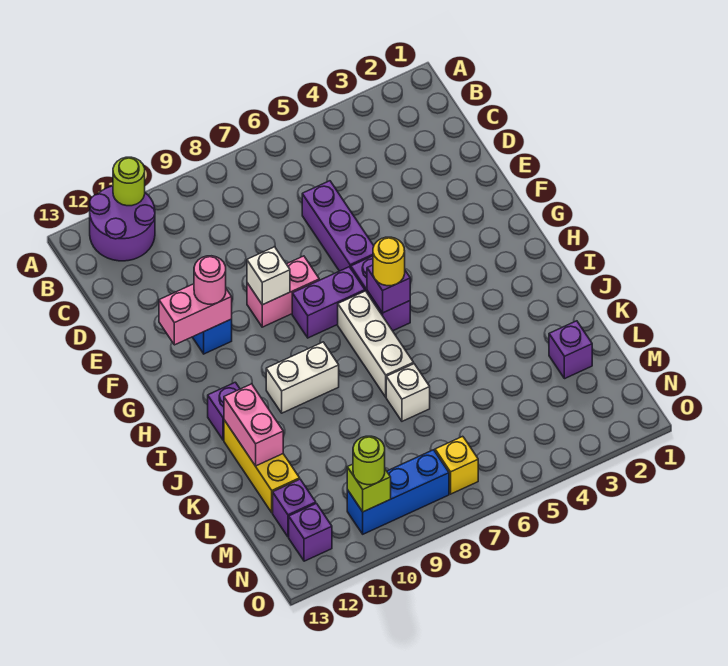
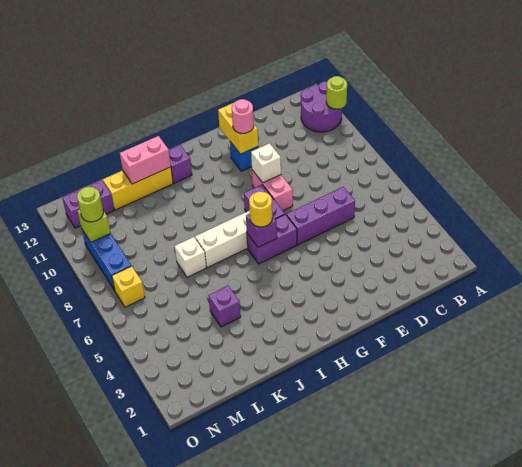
pink brick F11:F12 level 2 -> yellow brick F11:F12 level 2
white brick I9:I10 level 1 -> none
purple brick L2 level 1 -> purple brick K4 level 1

